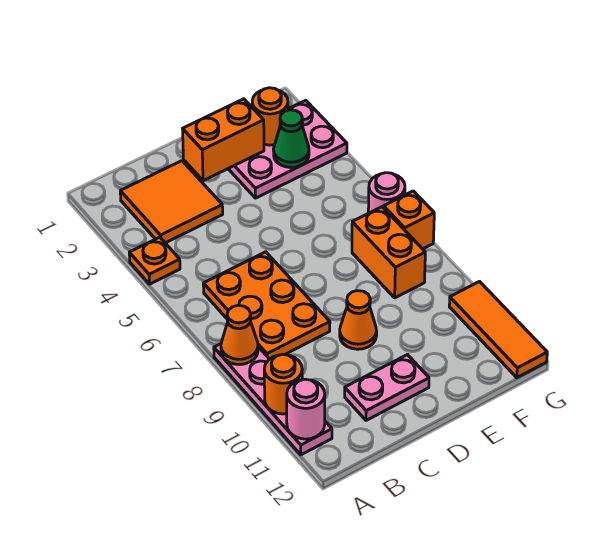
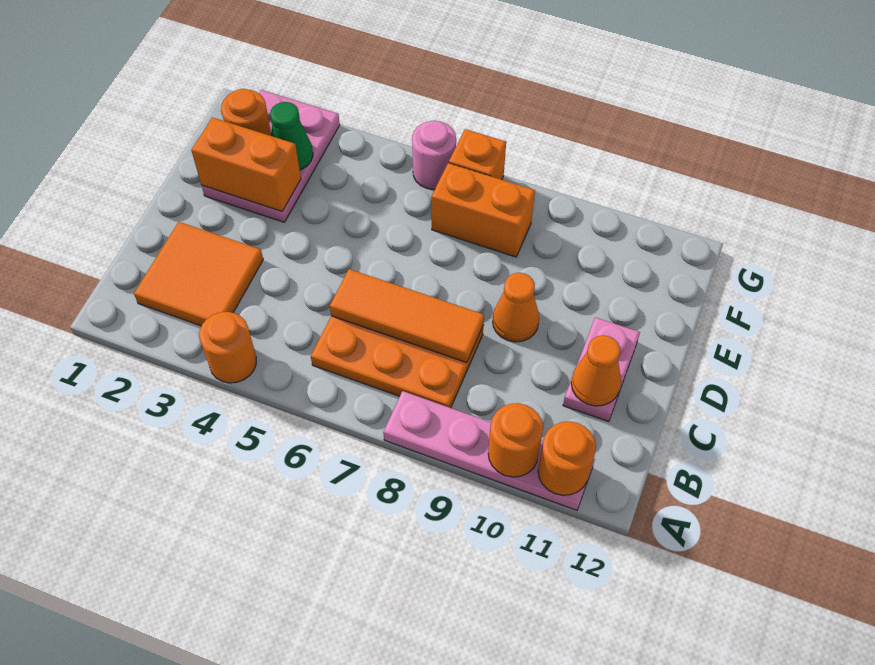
orange plate A4 level 1 -> orange round brick A4 level 1
orange cone A8 level 2 -> orange cone C11 level 2
pink round brick A11 level 2 -> orange round brick A11 level 2
orange brick D2:E2 level 2 -> orange brick E2:E3 level 2
orange tile G10:G12 level 1 -> orange tile C6:C8 level 2

